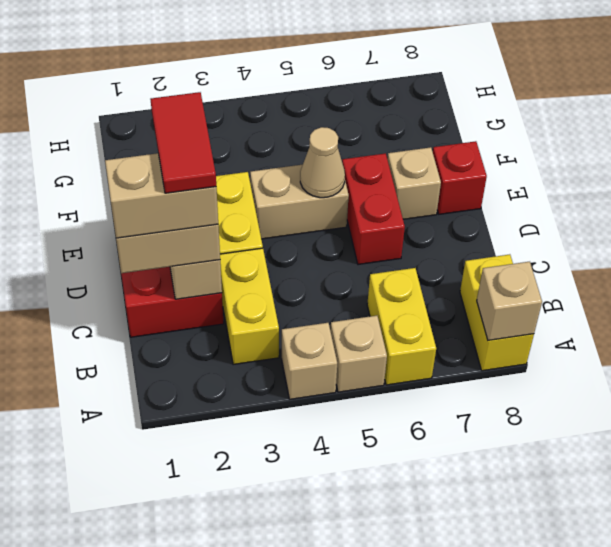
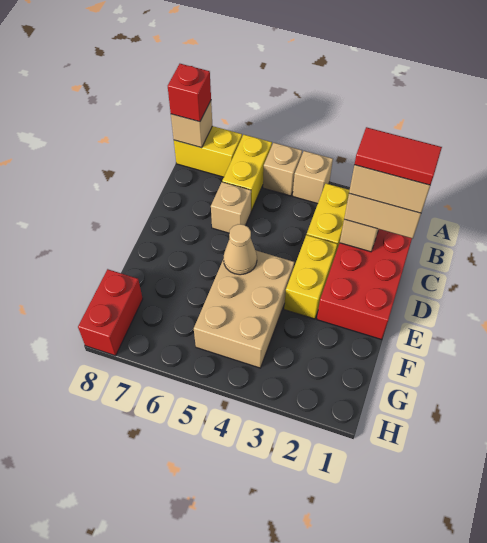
yellow brick A8:B8 level 1 -> yellow brick A7:A8 level 1
red tile C2:D2 level 5 -> red tile C1:C2 level 5
red brick D6:E6 level 1 -> red brick G8:H8 level 1
tan brick E4:E5 level 1 -> tan brick E4:G5 level 1
tan brick E7 level 1 -> tan brick C6 level 1
red brick E8 level 1 -> red brick A8 level 3

